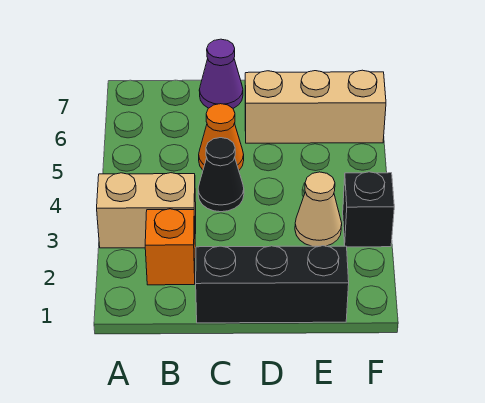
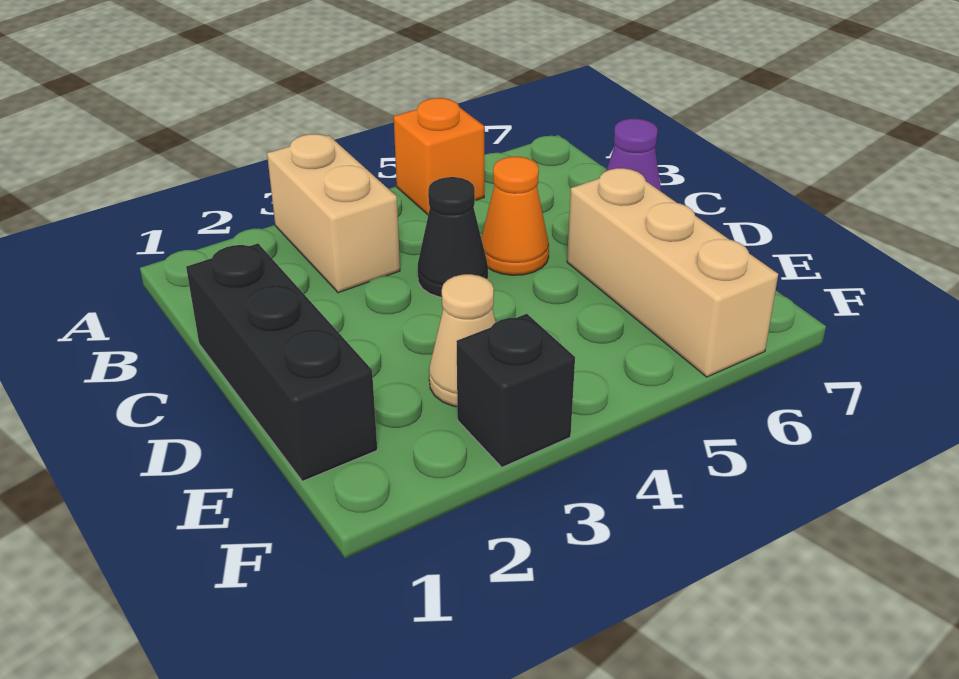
orange brick B2 level 1 -> orange brick A5 level 1

